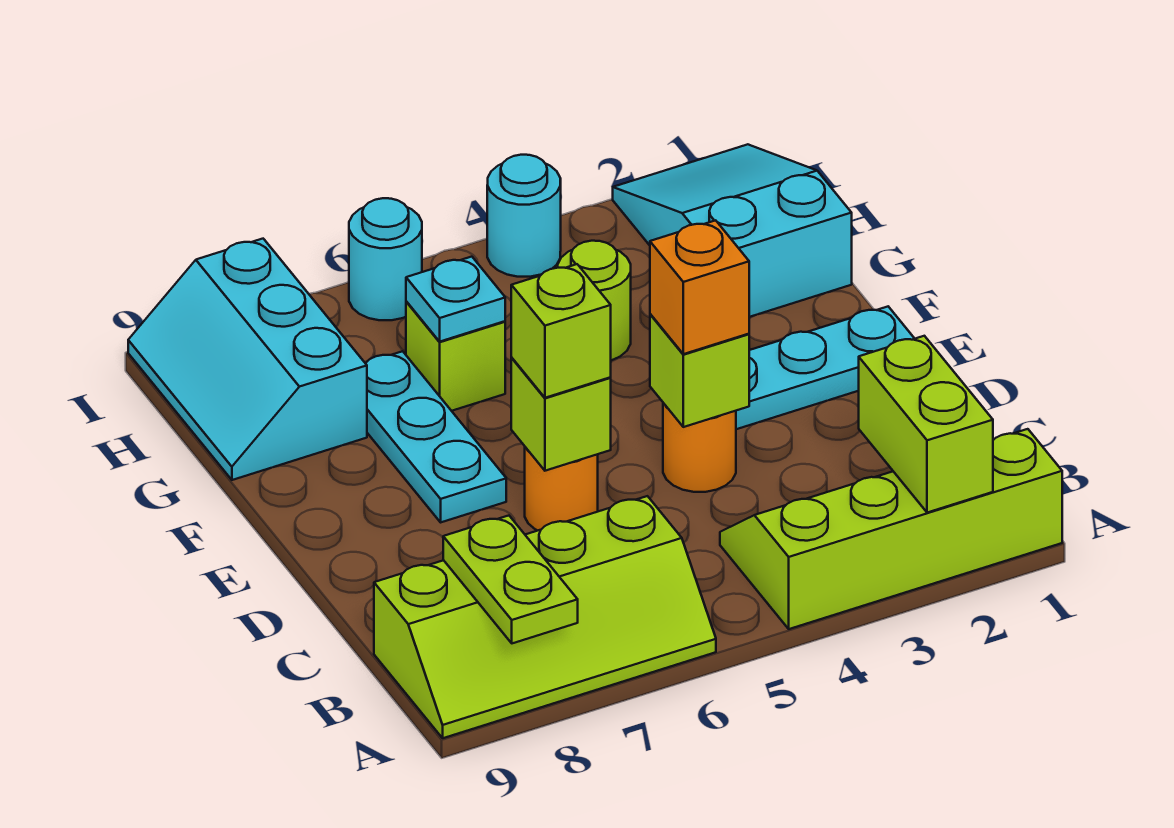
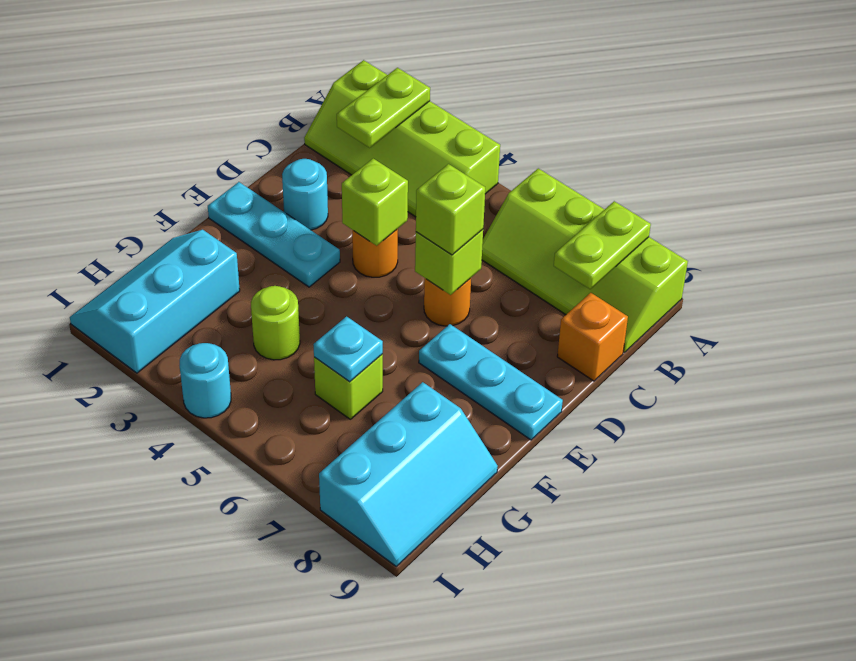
lime brick A2:B2 level 2 -> lime plate A2:B2 level 2
lime slope A6:B9 level 1 top B -> lime slope A6:B9 level 1 top A
orange brick D4 level 3 -> orange brick C9 level 1
cyan plate E7:G7 level 1 -> cyan plate E7:E9 level 1
cyan slope G1:I2 level 1 top G -> cyan slope G1:I2 level 1 top 2
cyan round brick I6 level 1 -> cyan round brick D2 level 1

